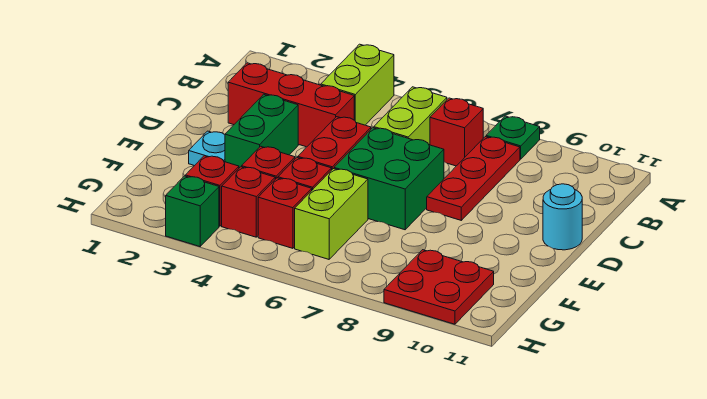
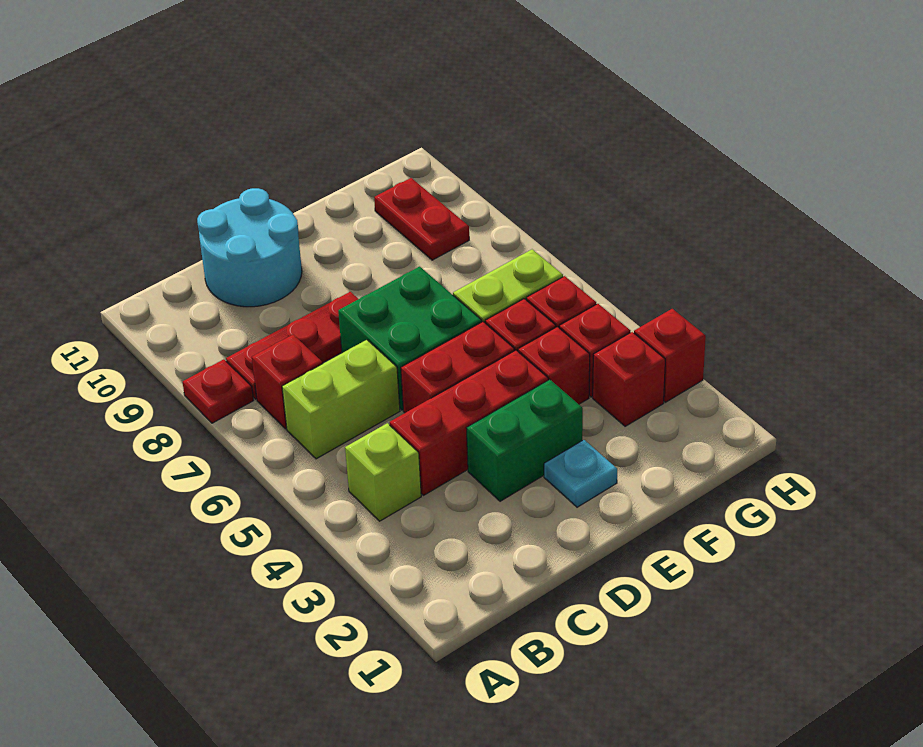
lime brick A4:B4 level 1 -> lime brick B4 level 1
green plate A8 level 1 -> red plate A8 level 1
red brick C2:C4 level 1 -> red brick C4:E4 level 1
cyan round brick D11 level 1 -> cyan round brick C10:D11 level 1
red plate G9:H10 level 1 -> red plate G9:G10 level 1
green brick H3 level 1 -> red brick H3 level 1

